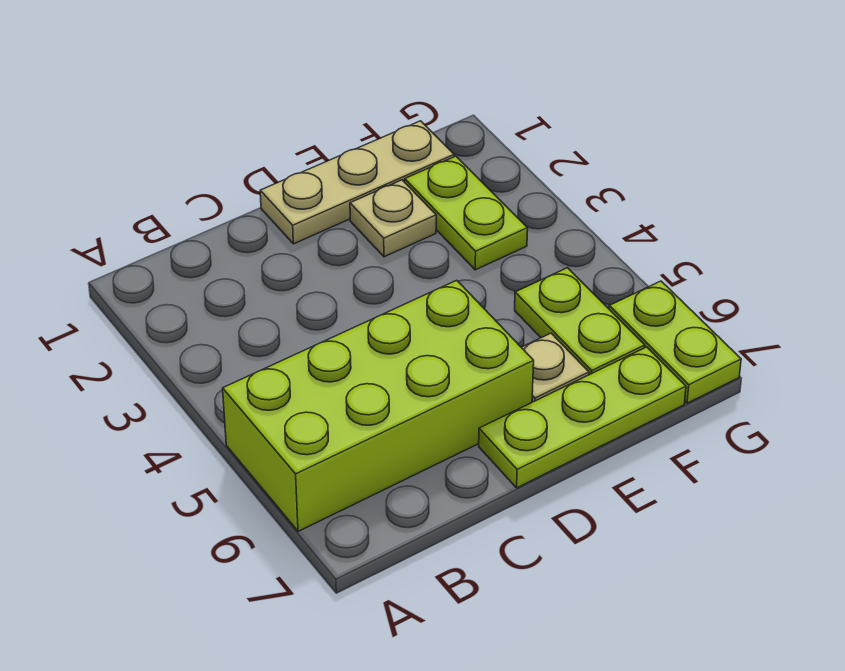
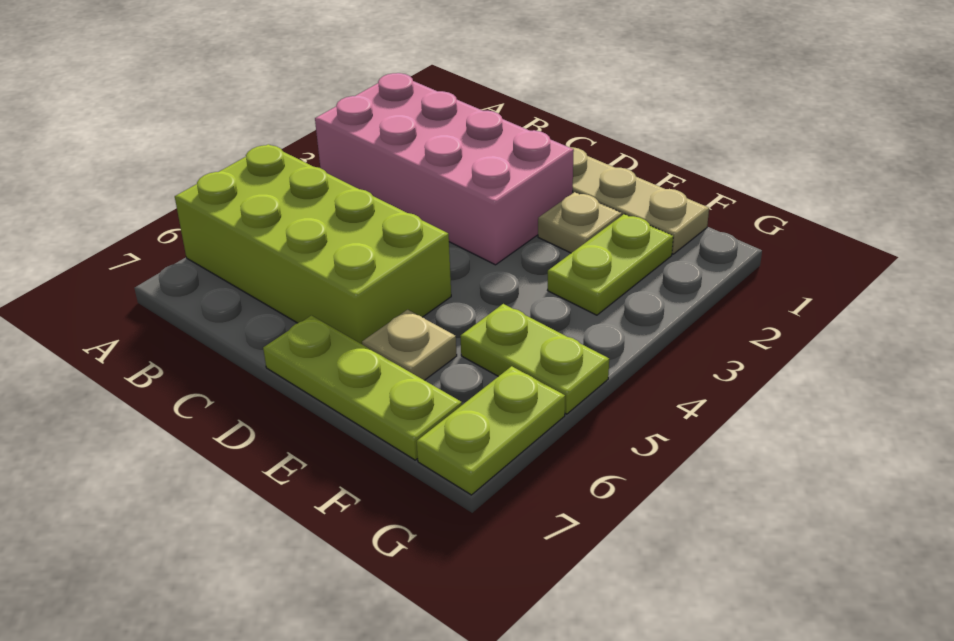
none -> pink brick A2:D3 level 1
lime plate F5:F6 level 1 -> lime plate F5:G5 level 1

